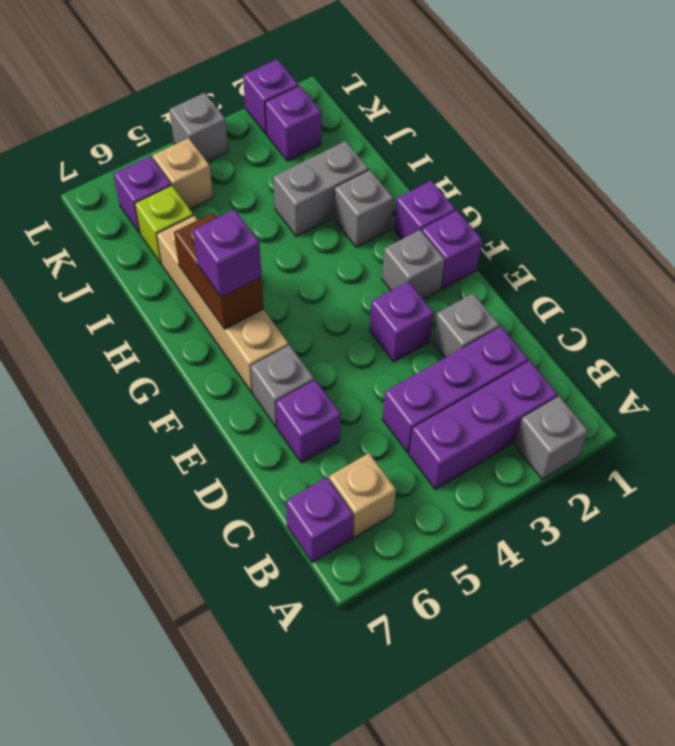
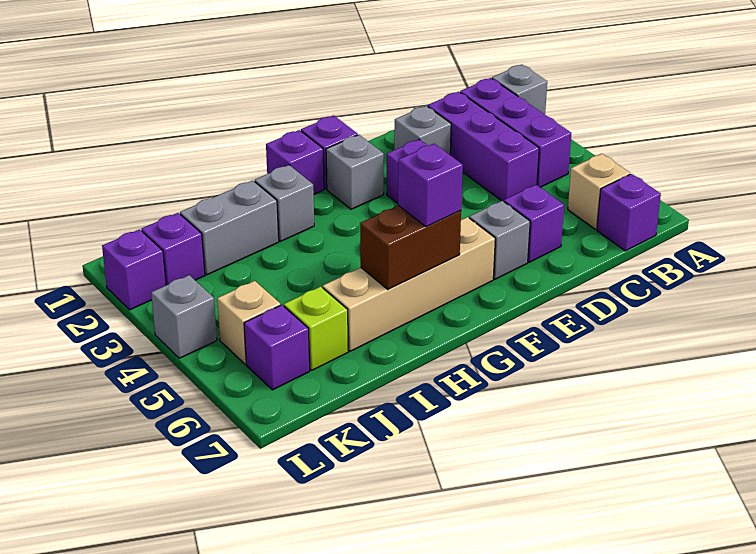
grey brick I2:I3 level 1 -> grey brick I2:J2 level 1

